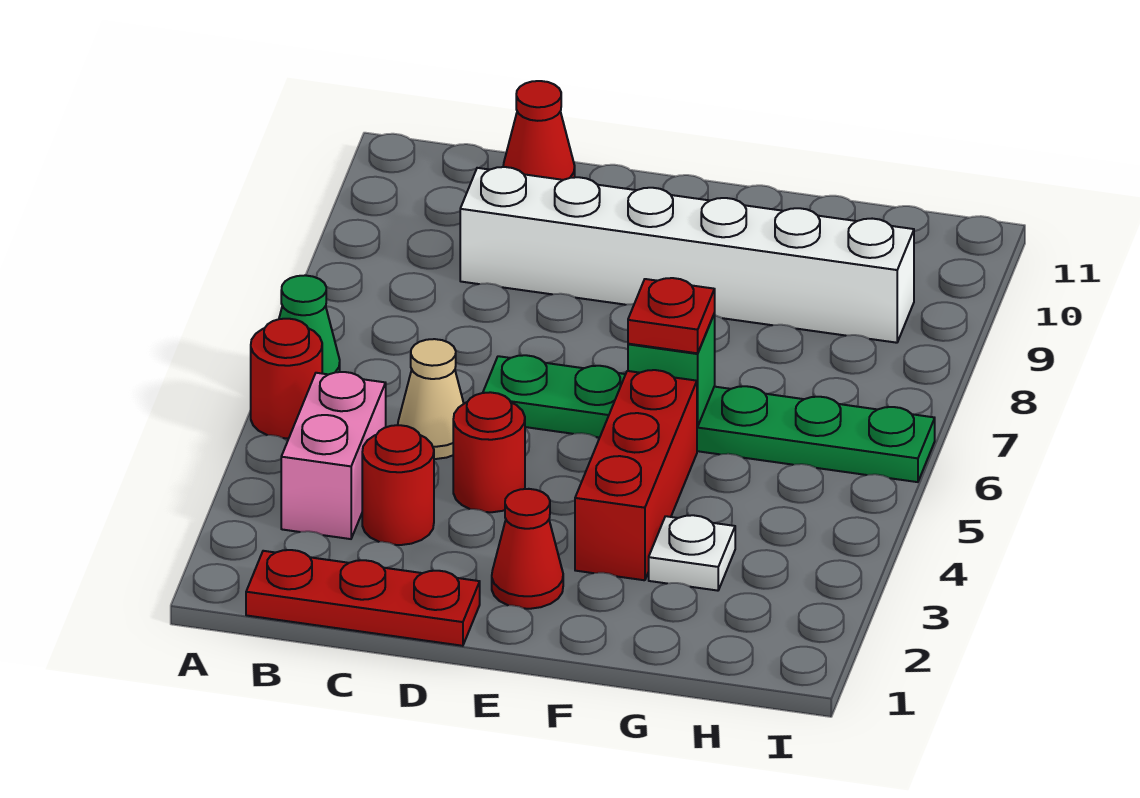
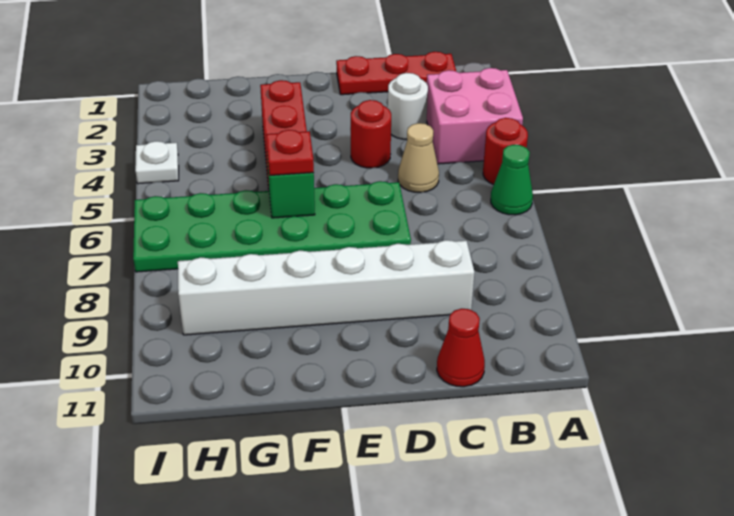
pink brick B3:B4 level 1 -> pink brick A3:B4 level 1
red round brick C3 level 1 -> white round brick C3 level 1
green plate D6:I6 level 1 -> green plate D6:I7 level 1
red cone E2 level 1 -> none
white plate G3 level 1 -> white plate I4 level 1

